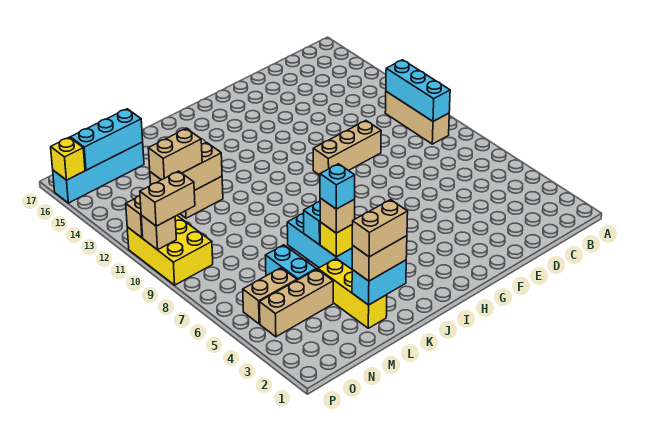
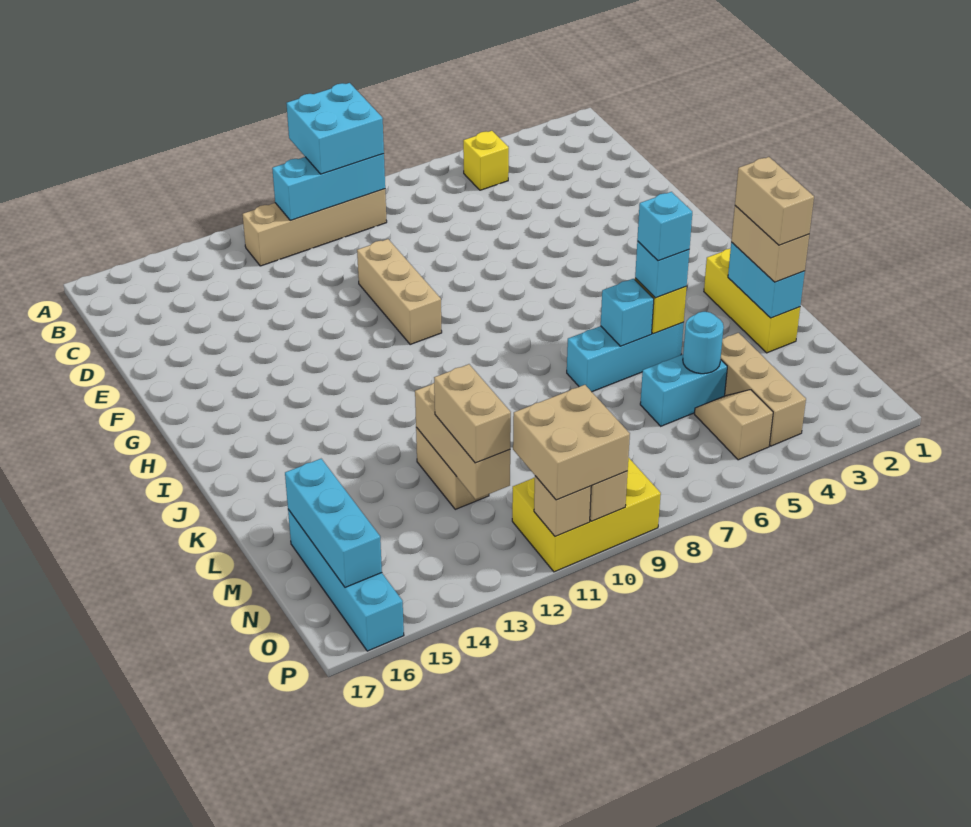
none -> cyan brick A9:B10 level 3
tan brick B9:B11 level 1 -> tan brick B9:B12 level 1
tan brick K5 level 3 -> cyan brick K5 level 3
yellow brick L2:L4 level 1 -> yellow brick J2:L2 level 1
none -> cyan round brick M5 level 2
tan brick N5:O5 level 1 -> tan slope N5:O5 level 1 top O
tan brick O10:P10 level 3 -> tan brick O10:P11 level 3
yellow brick P16 level 2 -> yellow brick B5 level 1

